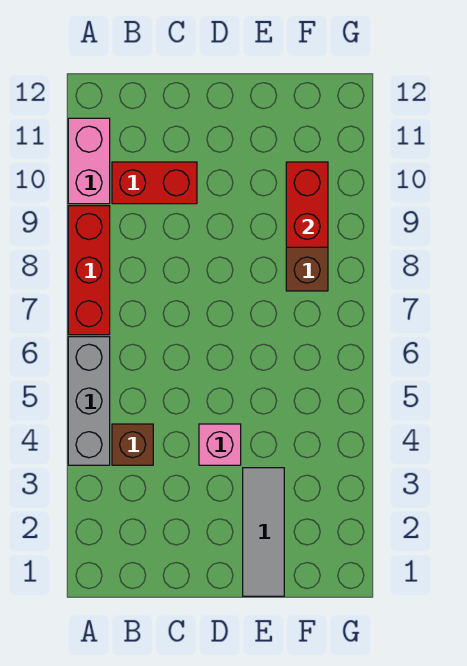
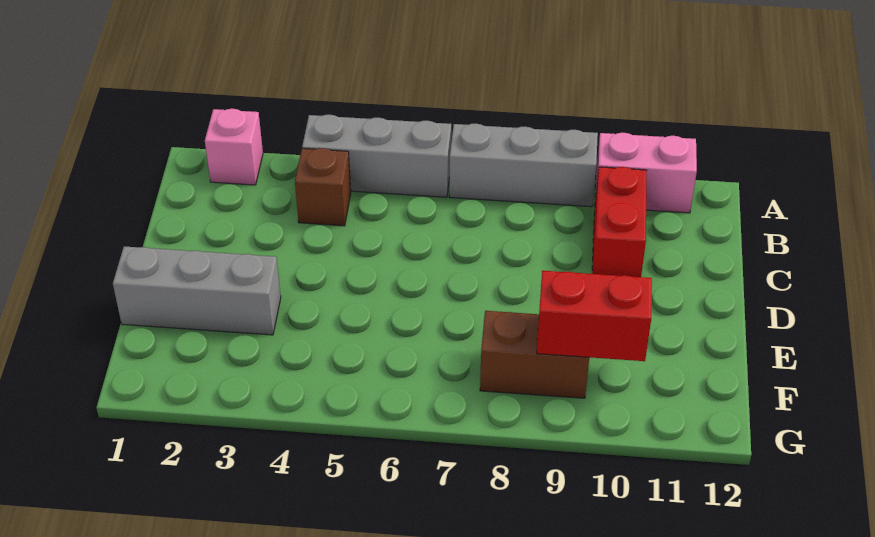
red brick A7:A9 level 1 -> grey brick A7:A9 level 1
pink brick D4 level 1 -> pink brick A2 level 1
grey tile E1:E3 level 1 -> grey brick E1:E3 level 1

